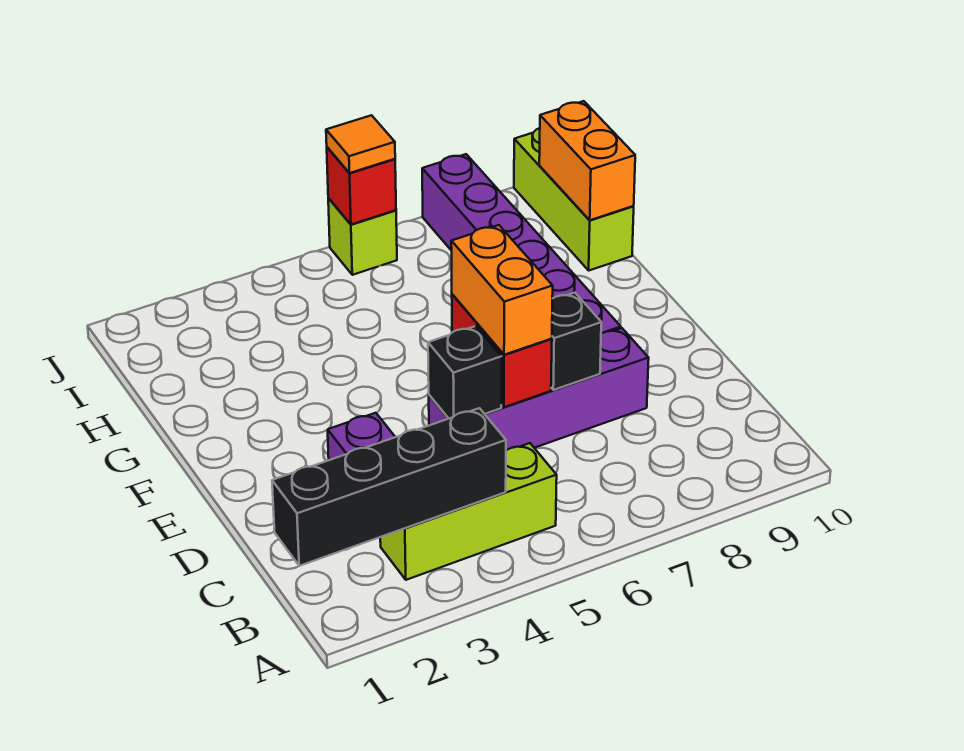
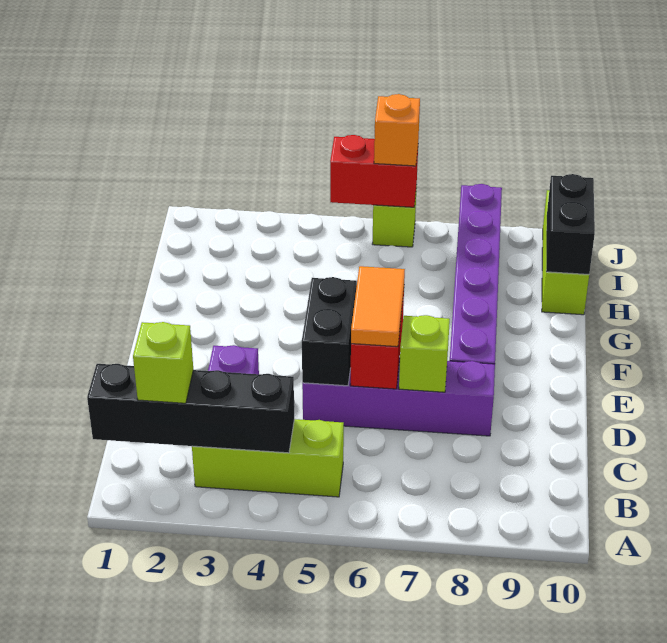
none -> lime brick B2 level 3
black brick D5 level 2 -> black brick D5:E5 level 2
orange brick D6:E6 level 3 -> orange tile D6:E6 level 3
black brick D7 level 2 -> lime brick D7 level 2
orange brick H10:I10 level 2 -> black brick H10:I10 level 2
red brick J6 level 2 -> red brick J5:J6 level 2
orange tile J6 level 3 -> orange brick J6 level 3

